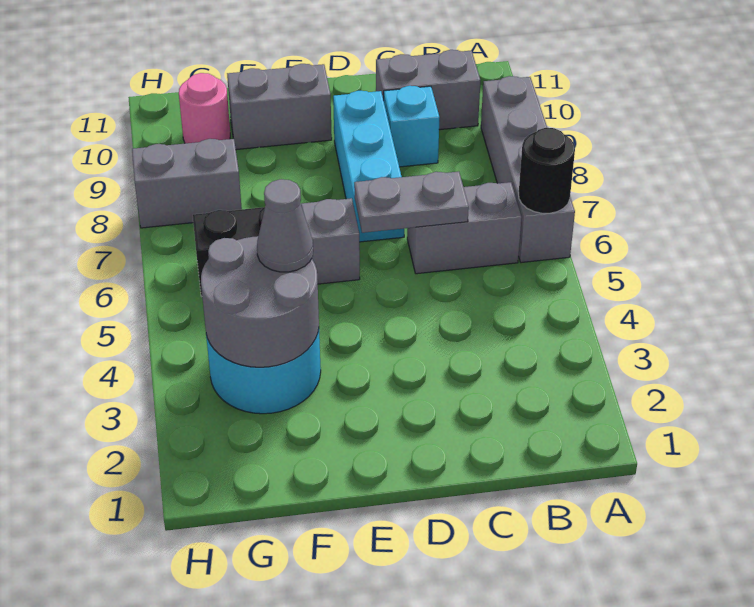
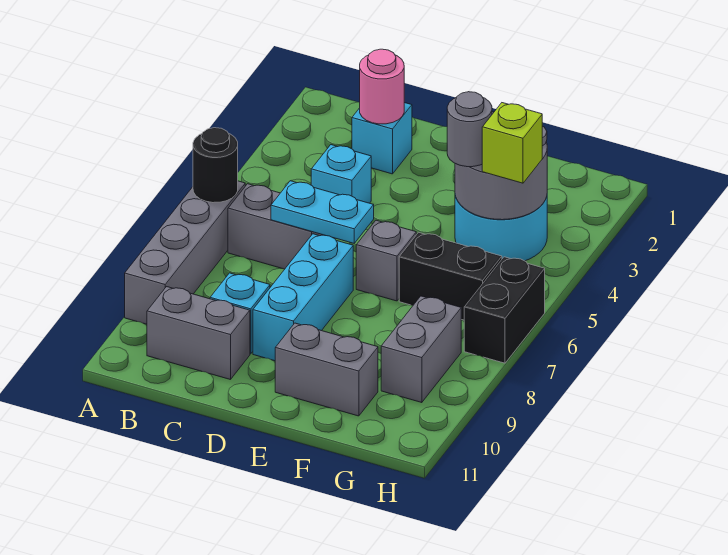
none -> cyan brick C2 level 1
none -> cyan brick C4 level 1
grey plate C6:D6 level 2 -> cyan plate C6:D6 level 2
grey cone F4 level 3 -> grey round brick F4 level 3
none -> lime brick G4 level 3
grey brick G8:H8 level 1 -> grey brick G8:G9 level 1
pink round brick G10 level 1 -> pink round brick C2 level 2
none -> black brick H6:H7 level 1

